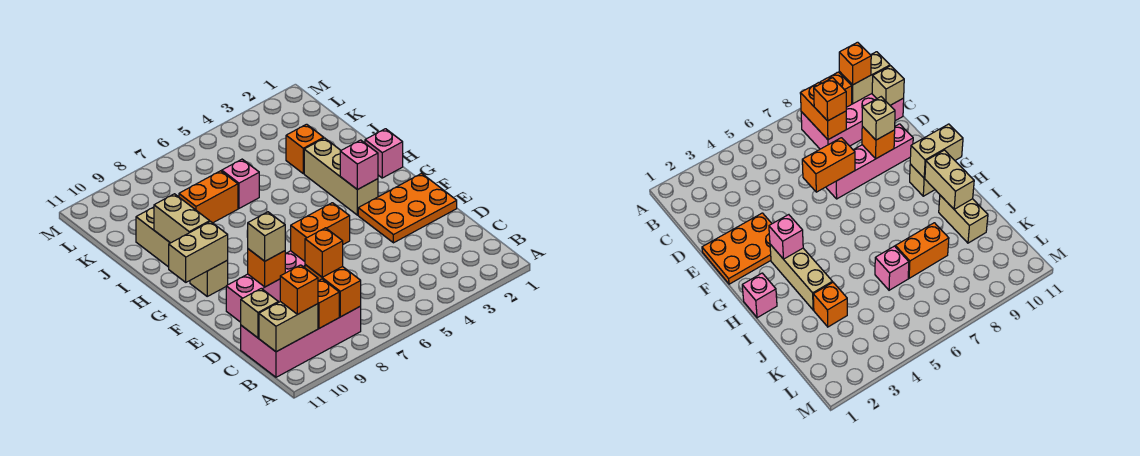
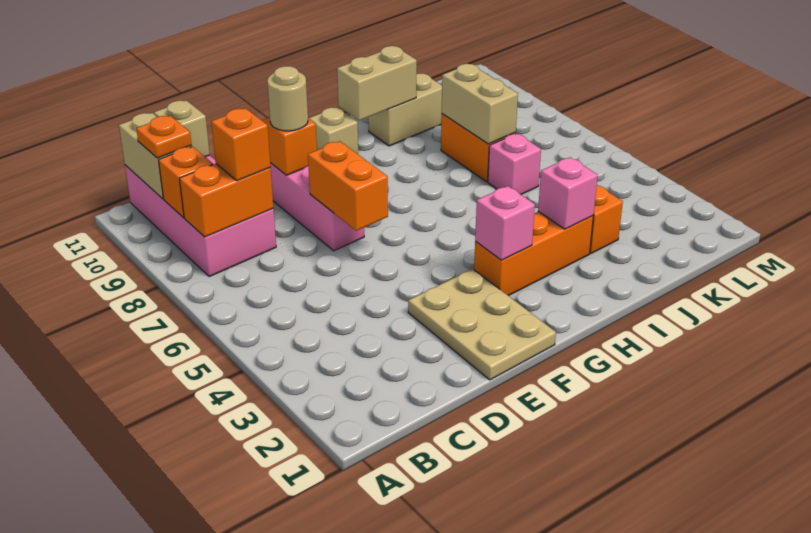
orange brick B10 level 3 -> orange plate B10 level 3
orange plate E1:F3 level 1 -> tan plate E1:F3 level 1
tan brick E9 level 3 -> tan round brick E9 level 3
tan brick G3:I3 level 1 -> orange brick G3:I3 level 1
tan brick G10:G11 level 2 -> tan brick J7:J8 level 2
pink brick H1 level 1 -> pink brick I3 level 2

